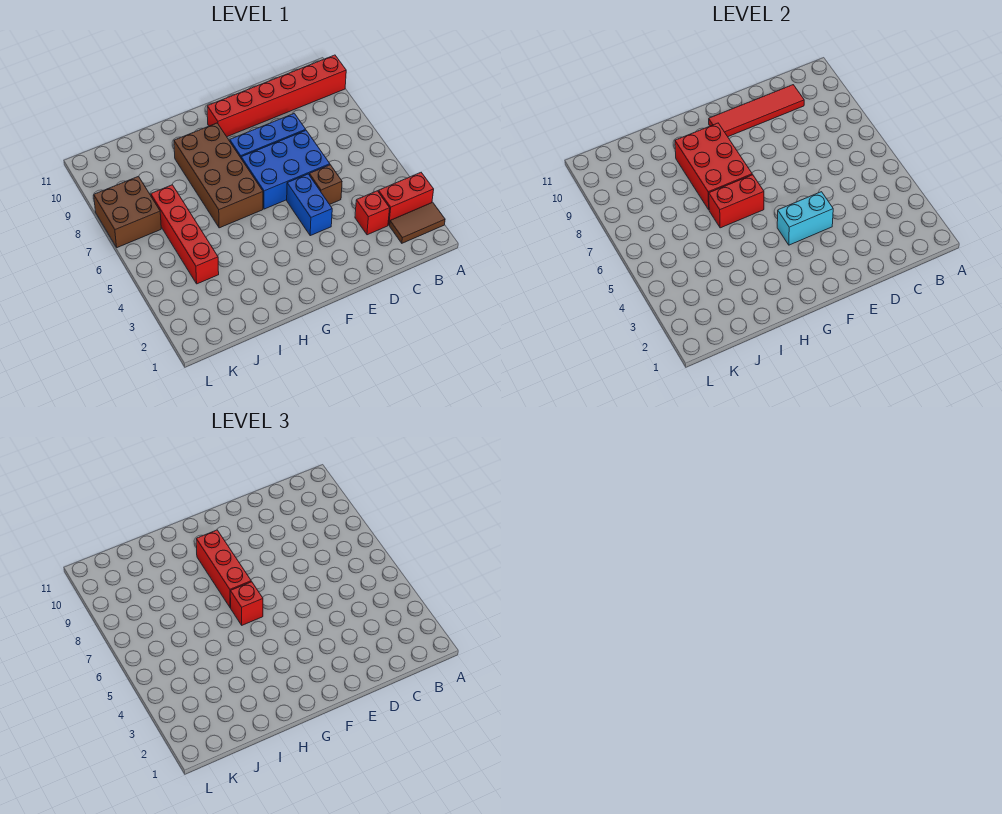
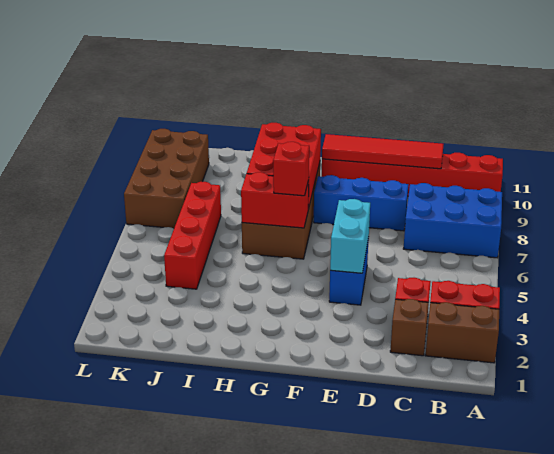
brown tile A2:B2 level 1 -> brown brick A2:B2 level 1
brown brick D5 level 1 -> brown brick C2 level 1
blue brick D6:F7 level 1 -> blue brick A7:C8 level 1
cyan brick E4:F4 level 2 -> cyan brick E4:E5 level 2
red brick G7:G9 level 3 -> none
brown brick K7:L8 level 1 -> brown brick K7:L10 level 1

